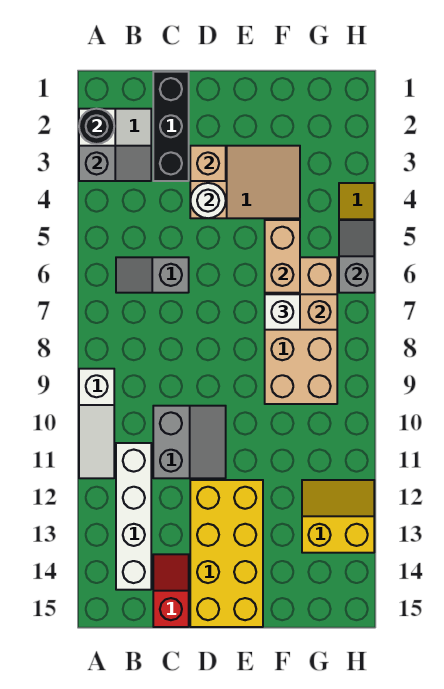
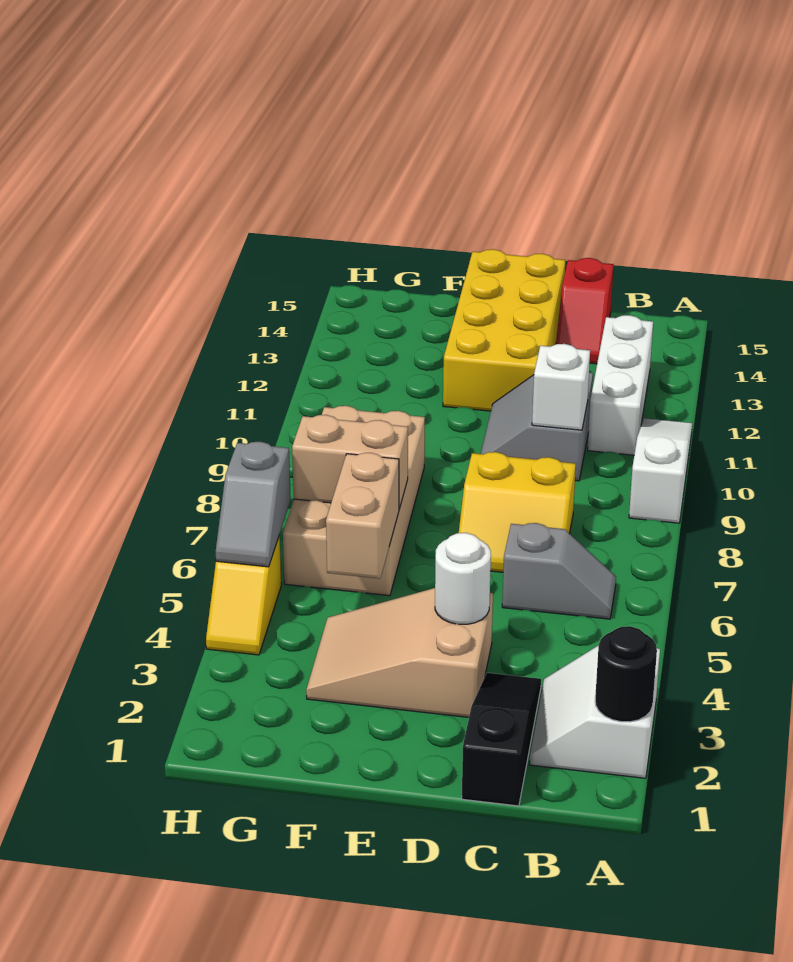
grey slope A3:B3 level 2 top A -> none
white brick B11:B14 level 1 -> white brick B11:B13 level 1
black brick C1:C3 level 1 -> black slope C1:C3 level 1 top 1
tan brick D3 level 2 -> none
white brick F7 level 3 -> white brick C10 level 2
yellow slope G12:H13 level 1 top 13 -> yellow slope C7:D8 level 1 top 8

